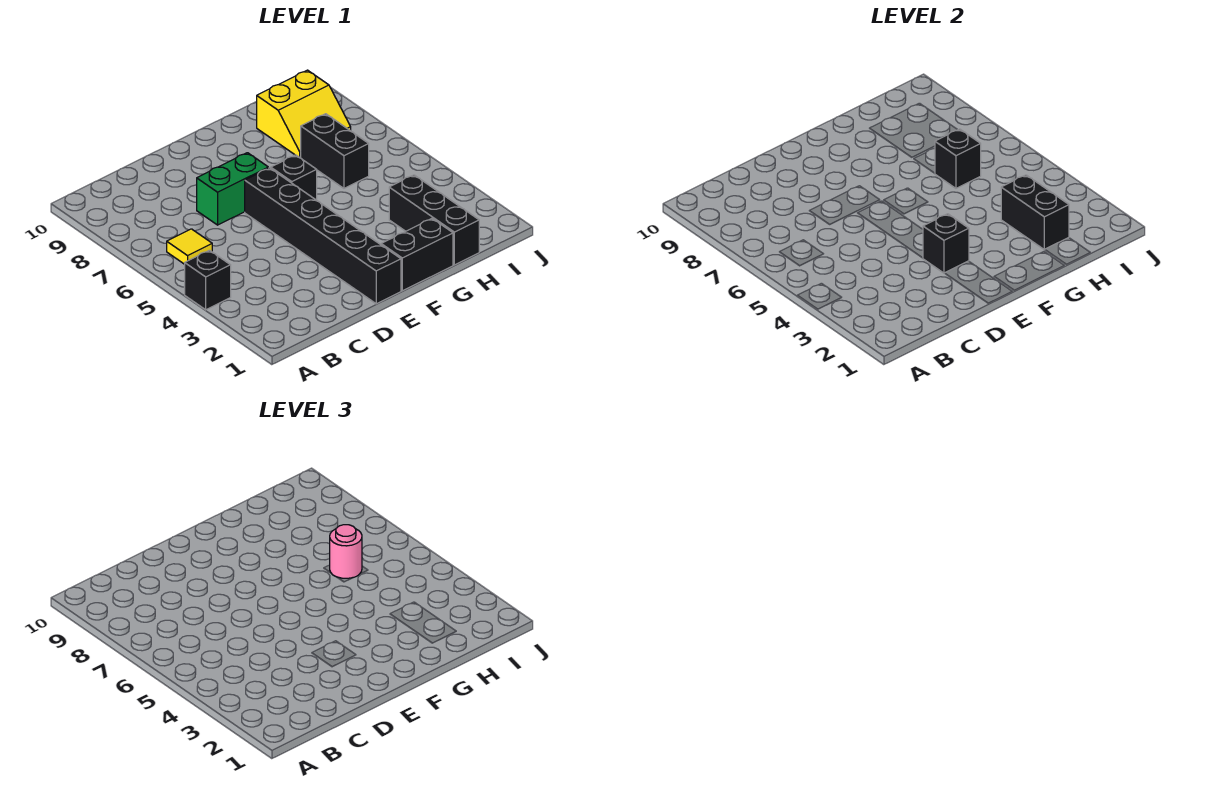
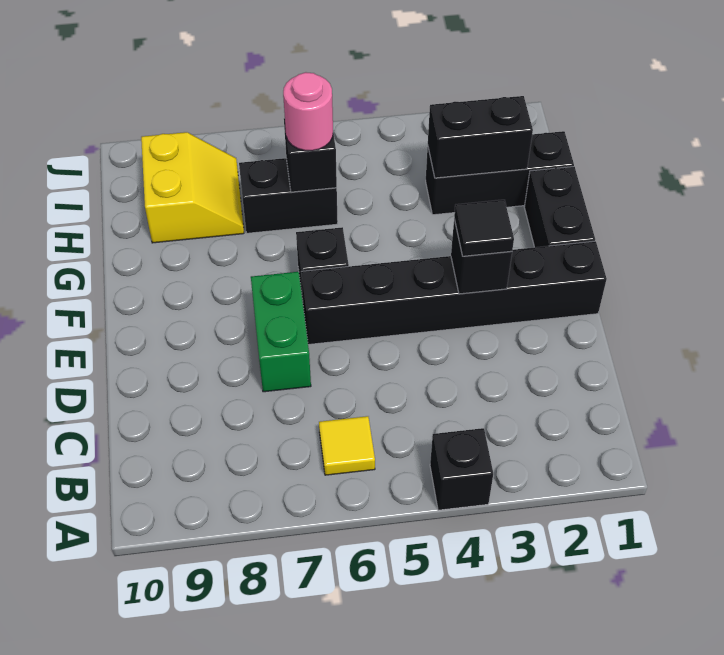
none -> black tile E3 level 3

